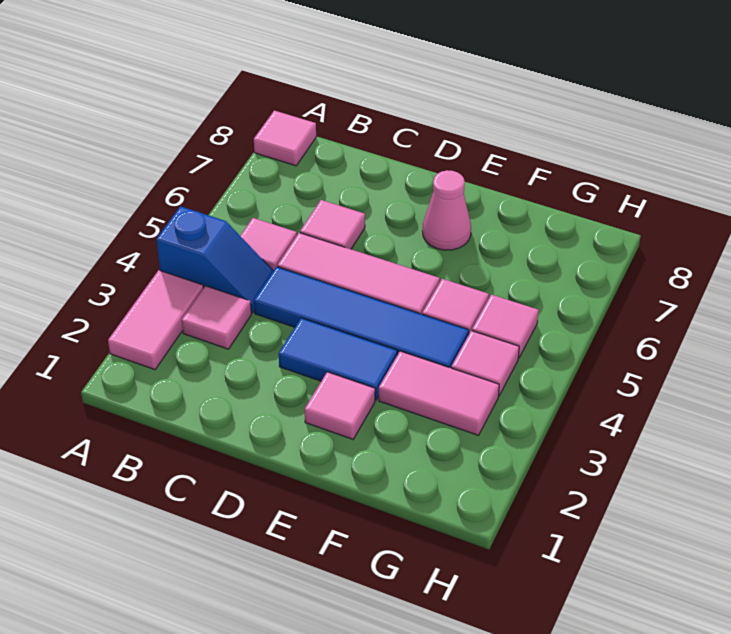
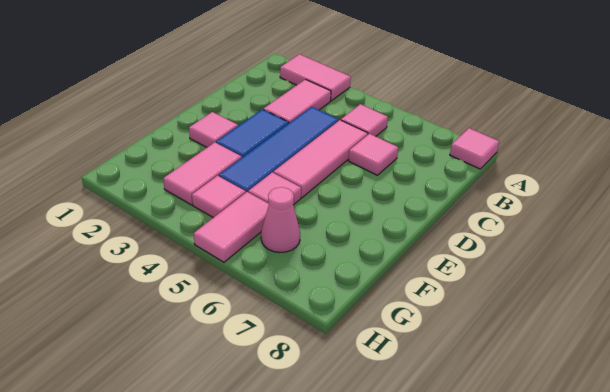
blue slope A4:B4 level 1 top A -> none
pink tile B3 level 1 -> pink tile B3:C3 level 1
pink cone E7 level 1 -> pink cone G6 level 1
pink tile G5 level 1 -> pink tile G5:H5 level 1

